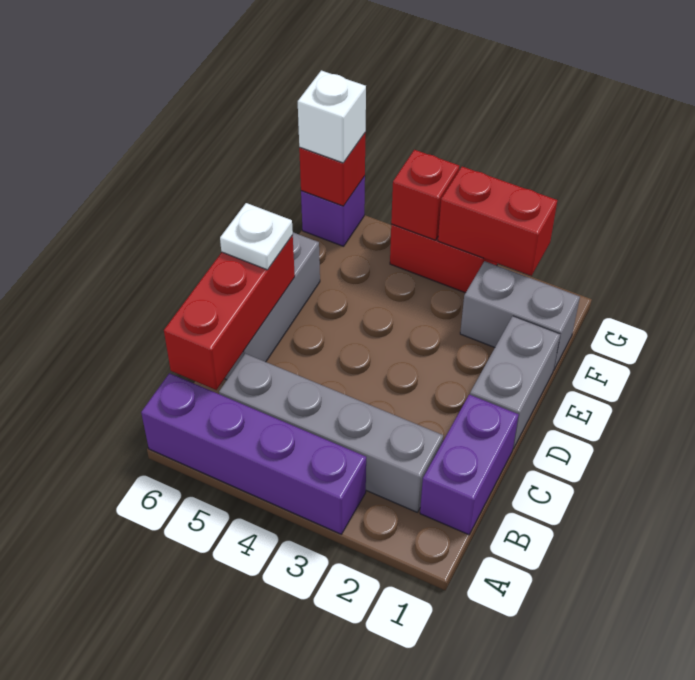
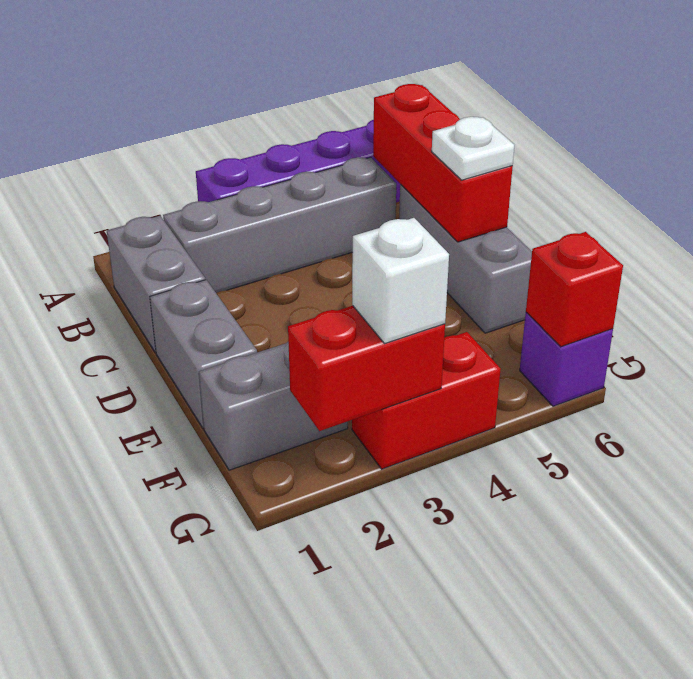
purple brick B1:C1 level 1 -> grey brick B1:C1 level 1
red brick G4 level 2 -> none
white brick G6 level 3 -> white brick G3 level 3

